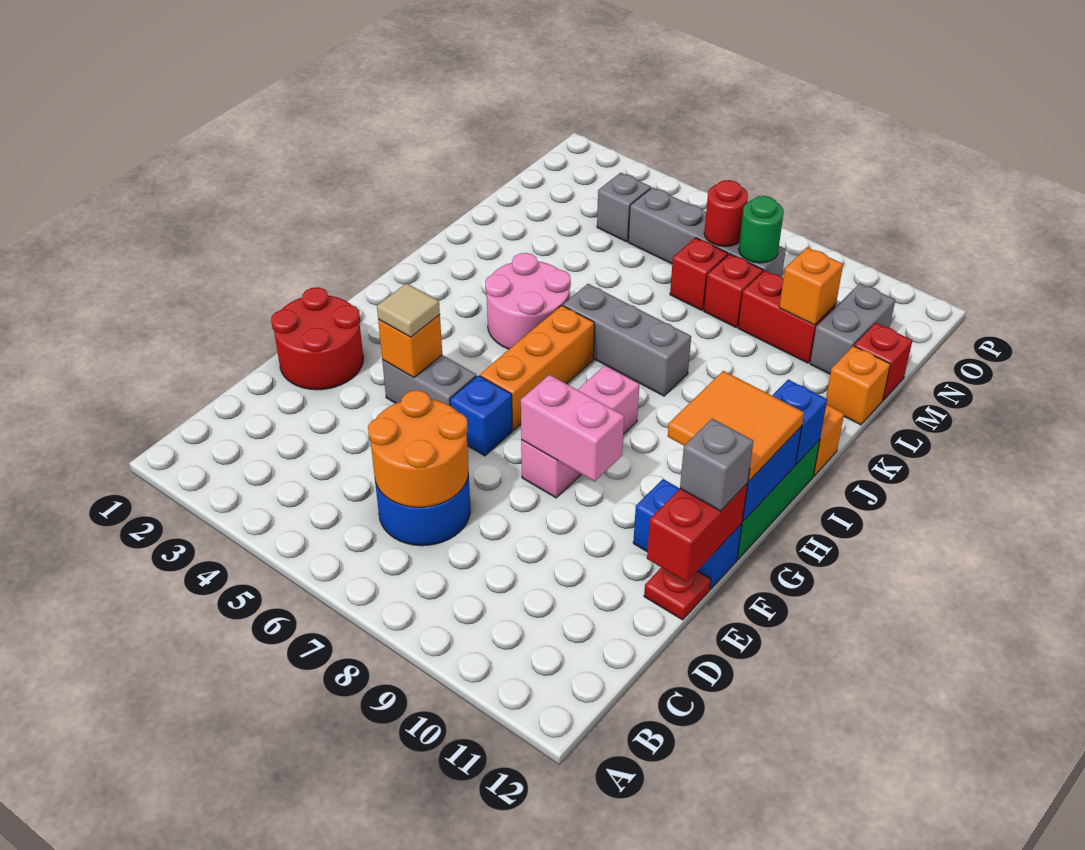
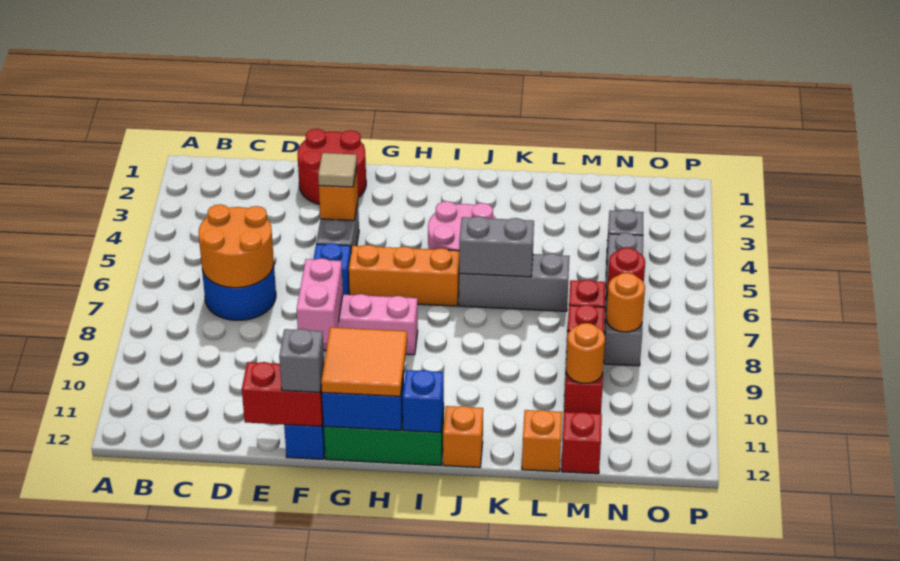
red plate E12 level 1 -> none
grey brick J6:J8 level 1 -> grey brick J6:L6 level 1
orange brick M10 level 2 -> orange round brick M10 level 2
grey brick M11:N11 level 1 -> grey brick J6:K6 level 2
green round brick N8 level 2 -> orange round brick N8 level 2

